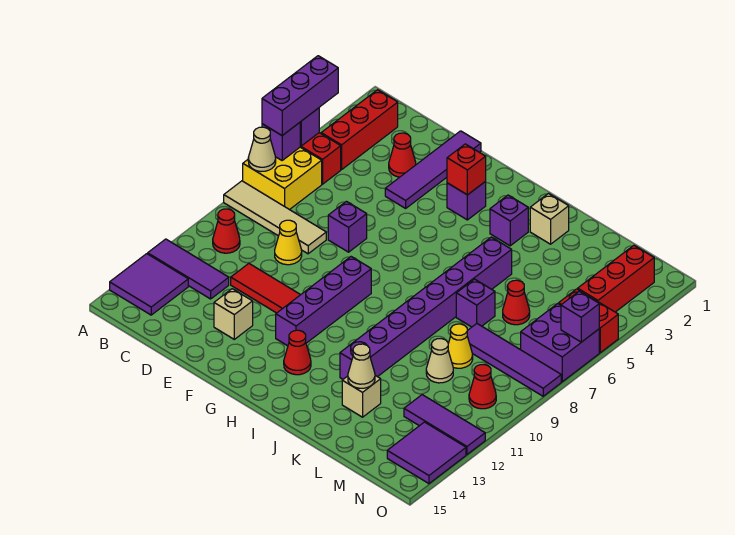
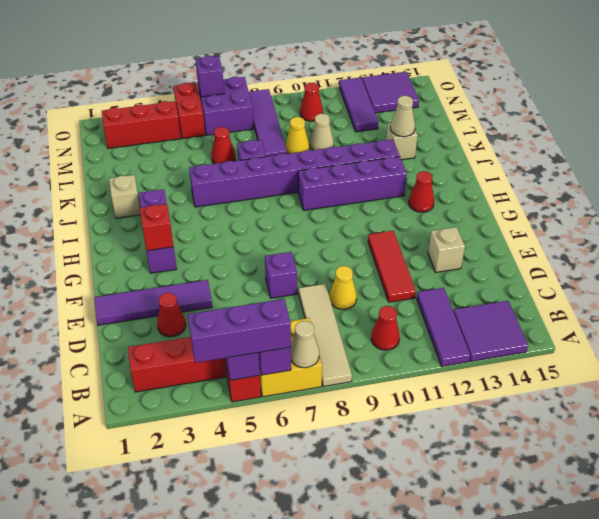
purple brick G9:G12 level 1 -> purple brick I9:I12 level 1

